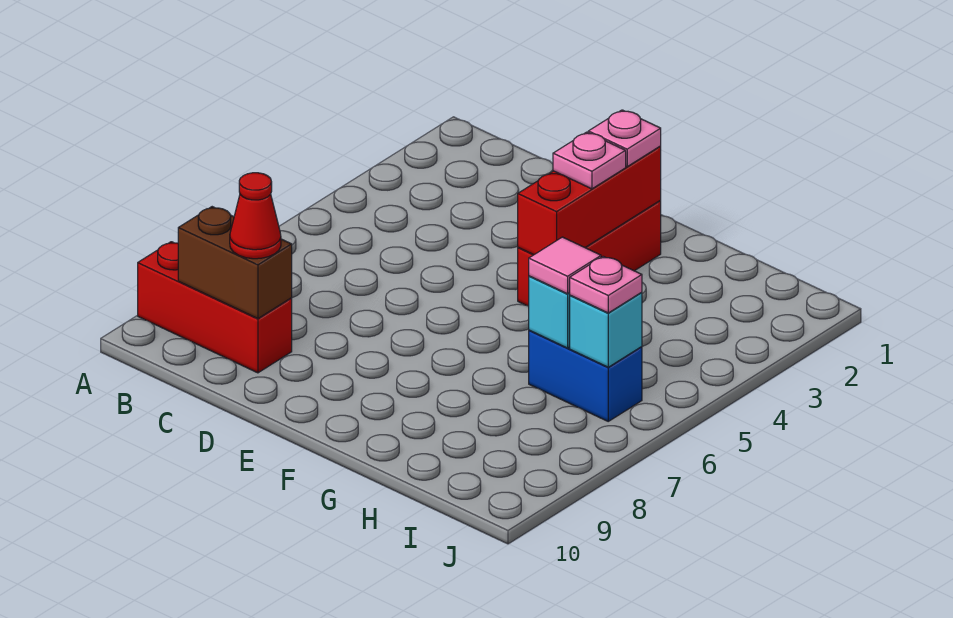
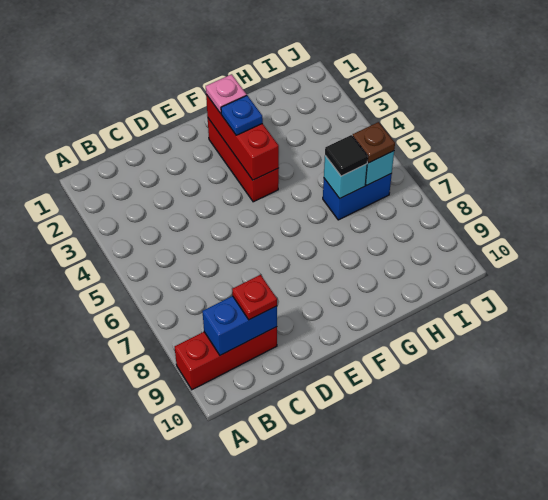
brown brick B9:C9 level 2 -> blue brick B9:C9 level 2
red cone C9 level 3 -> red plate C9 level 3
pink plate F3 level 3 -> blue plate F3 level 3
pink tile H6 level 3 -> black tile H6 level 3
pink plate I6 level 3 -> brown plate I6 level 3

